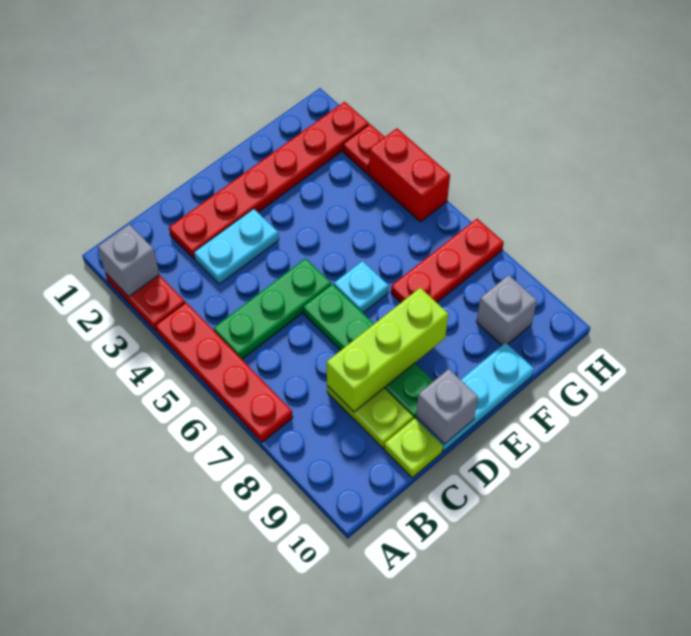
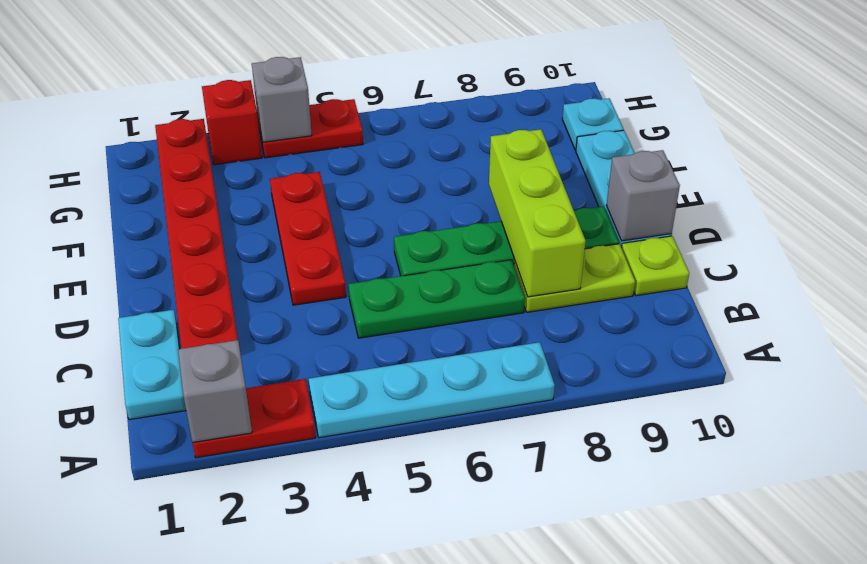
red plate A4:A7 level 1 -> cyan plate A4:A7 level 1
green plate B5:D5 level 1 -> green plate C5:C7 level 1
cyan plate C3:D3 level 1 -> cyan plate B1:C1 level 1
cyan plate E6 level 1 -> cyan plate G10 level 1
red plate F7:H7 level 1 -> red plate D4:F4 level 1
grey brick G9 level 1 -> grey brick H4 level 2
red plate H3 level 1 -> red brick H3 level 1
red brick H4:H5 level 1 -> red plate H4:H5 level 1

